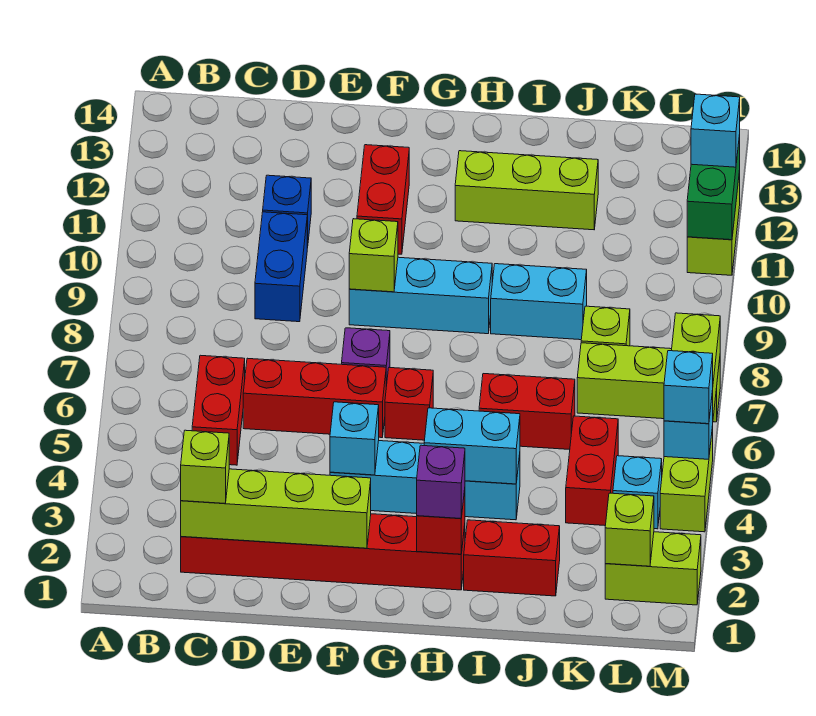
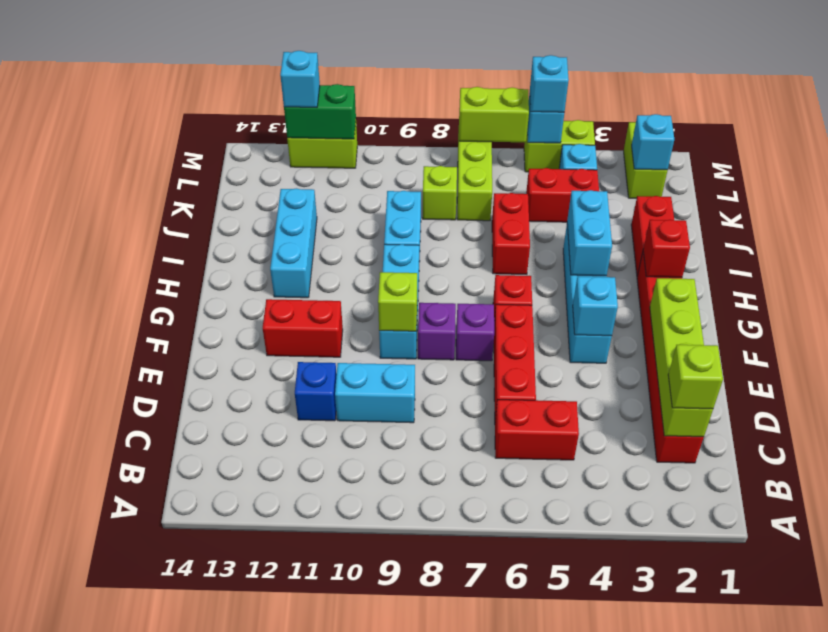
blue brick D9:D10 level 1 -> cyan brick D9:D10 level 1
purple brick H2 level 3 -> purple brick F8 level 1
lime brick H12:J12 level 1 -> cyan brick H12:J12 level 1
lime brick L2 level 2 -> cyan brick L2 level 2

